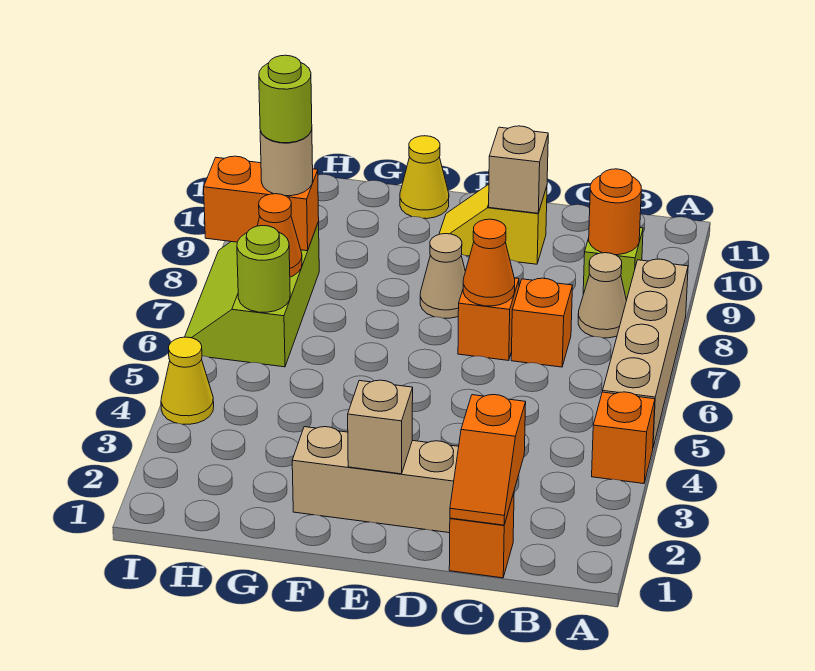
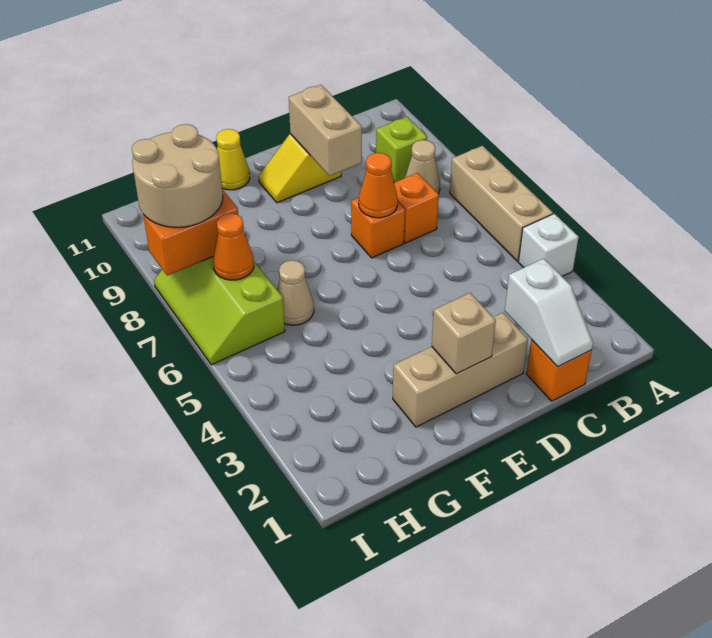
orange brick A4 level 1 -> white brick A4 level 1
tan brick A5:A8 level 1 -> tan brick A5:A7 level 1
orange round brick B9 level 2 -> none
orange slope C1:C2 level 2 top 2 -> white slope C1:C2 level 2 top 2
tan brick D10 level 2 -> tan brick D9:D10 level 2
tan cone E8 level 1 -> tan cone G6 level 1
lime round brick H6 level 2 -> none
tan round brick H8 level 3 -> tan round brick H8:I9 level 3
lime round brick H8 level 4 -> none
yellow cone I4 level 1 -> none

